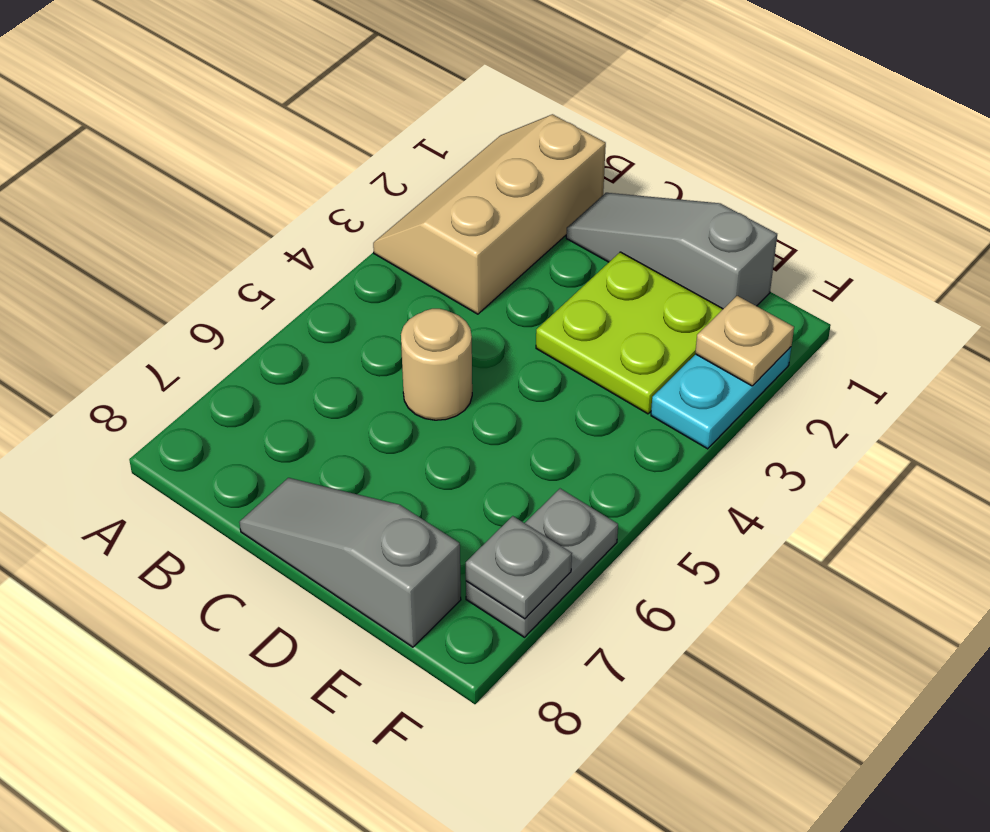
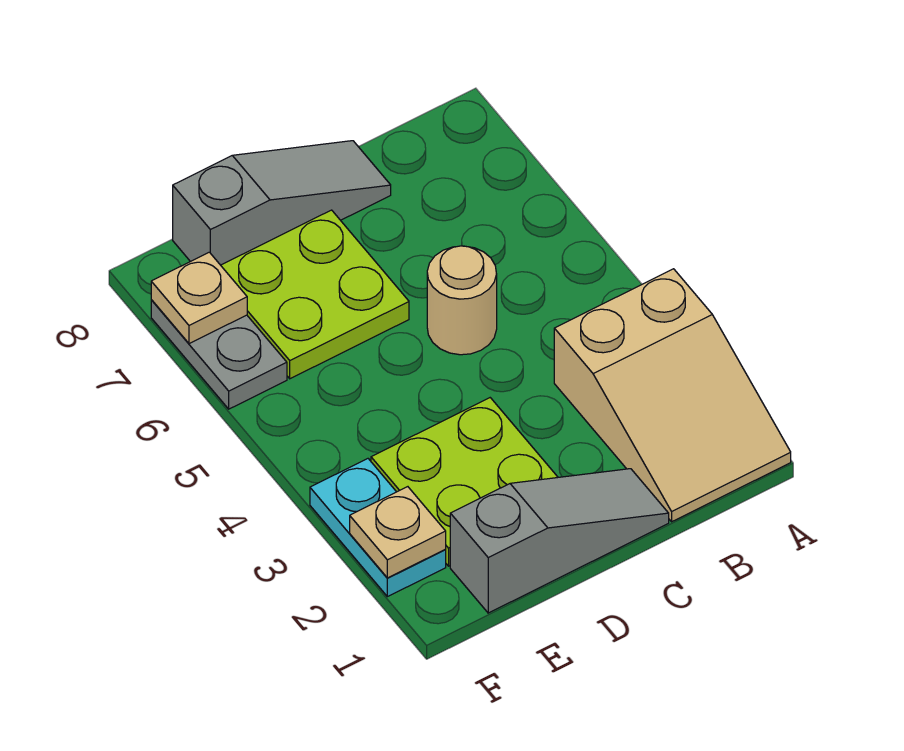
tan slope A1:B3 level 1 top B -> tan slope A1:B3 level 1 top 3
none -> lime plate D6:E7 level 1
grey plate F7 level 2 -> tan plate F7 level 2

